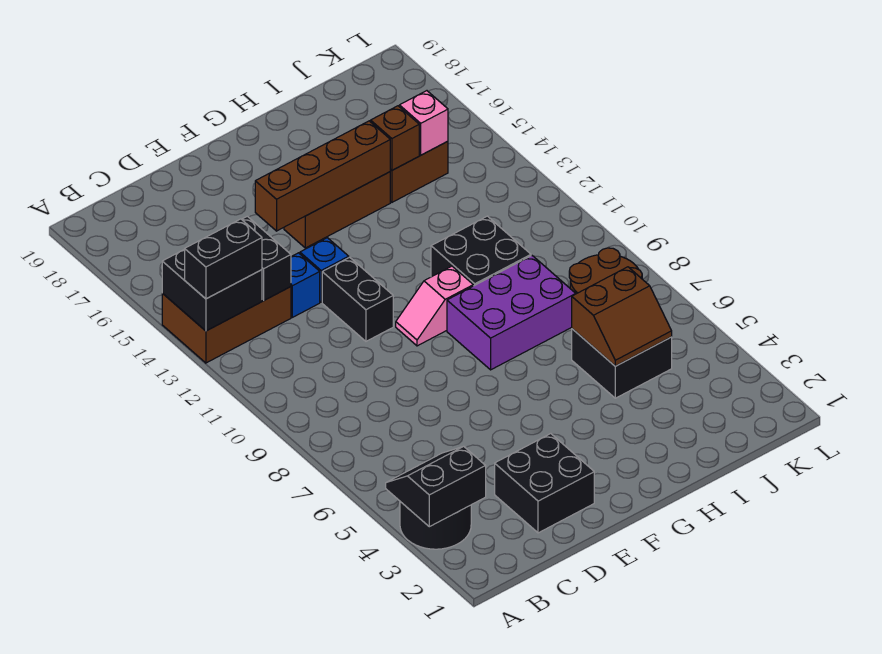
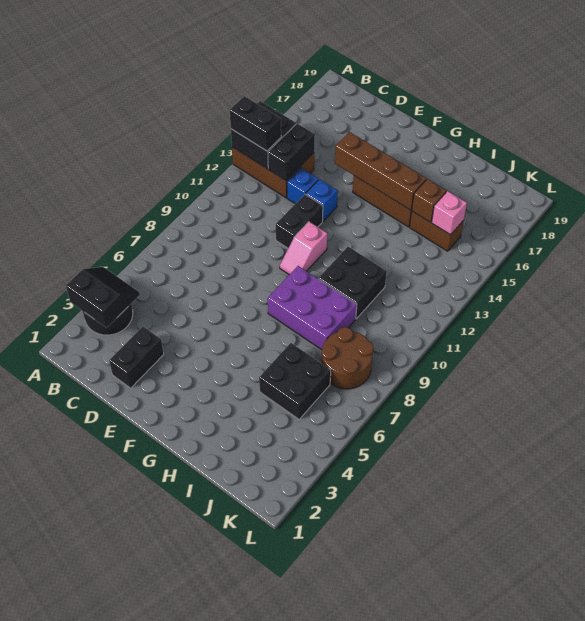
black brick D2:E3 level 1 -> black brick D2:D3 level 1
pink slope F10:G10 level 1 top G -> pink slope F10:F11 level 1 top 11
brown slope I5:J6 level 2 top 6 -> none

